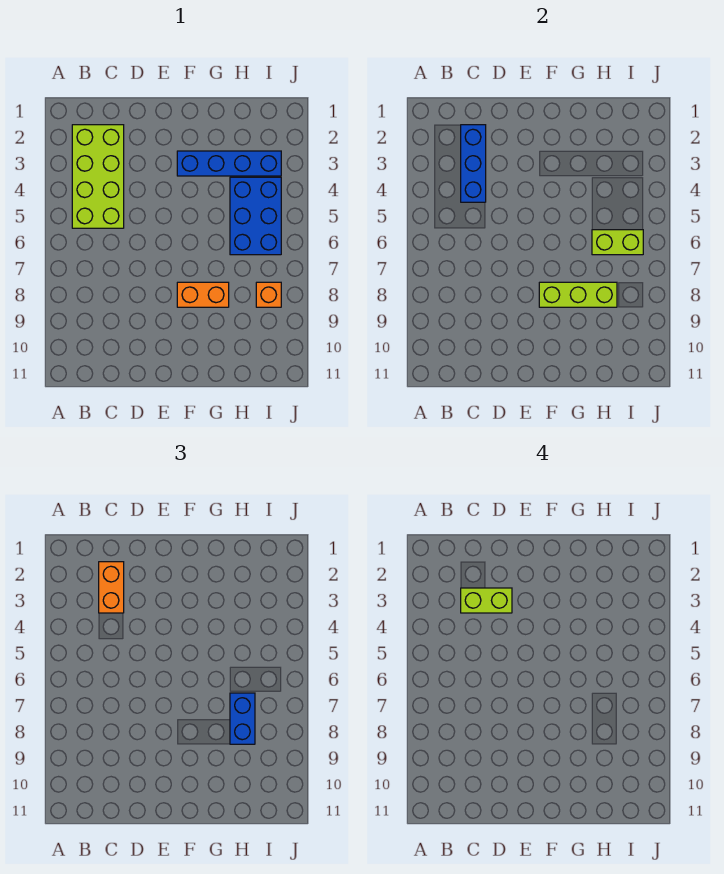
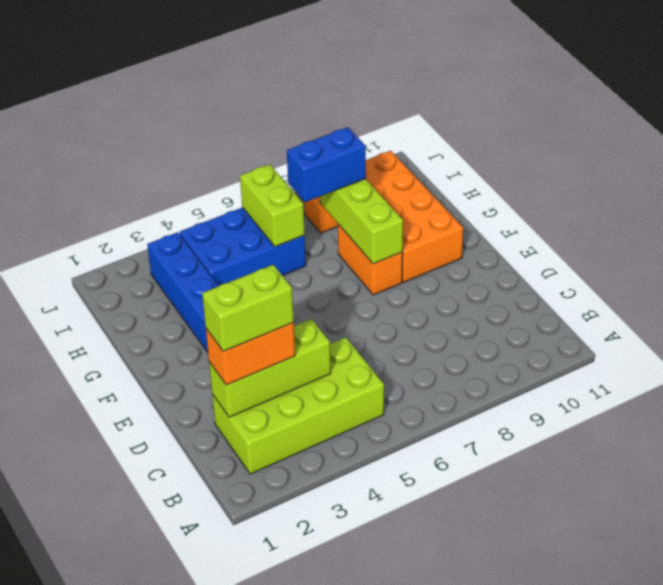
blue brick C2:C4 level 2 -> lime brick C2:C4 level 2
lime brick C3:D3 level 4 -> lime brick C2:C3 level 4
none -> orange brick F9:I10 level 1

